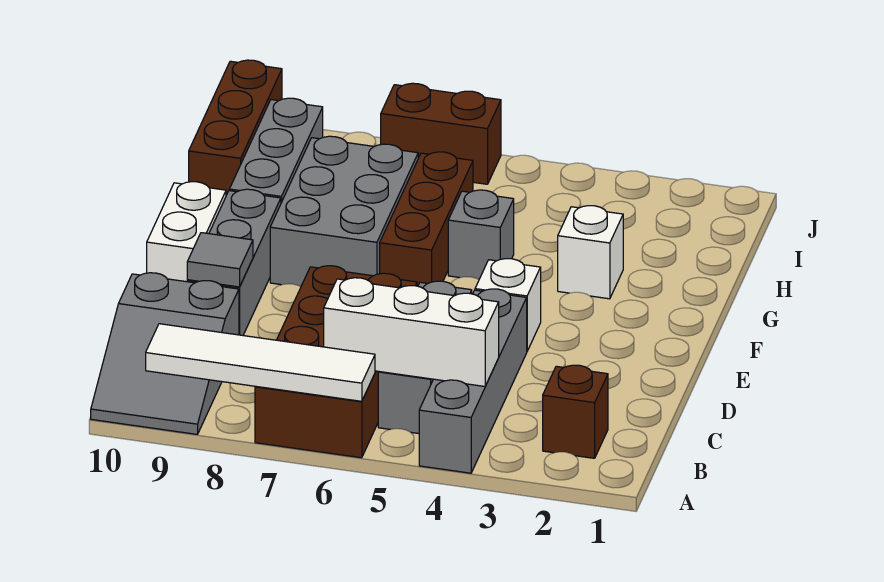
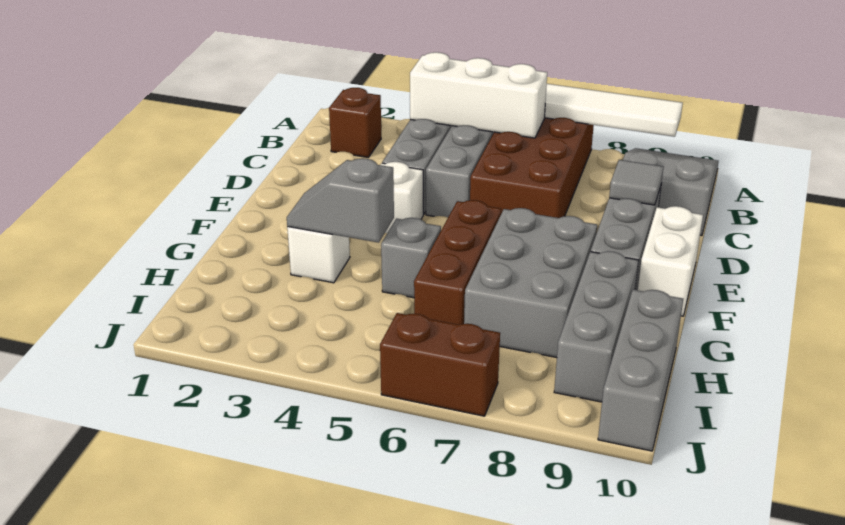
none -> grey slope G3:G4 level 2 top 4
brown brick H10:J10 level 1 -> grey brick H10:J10 level 1

